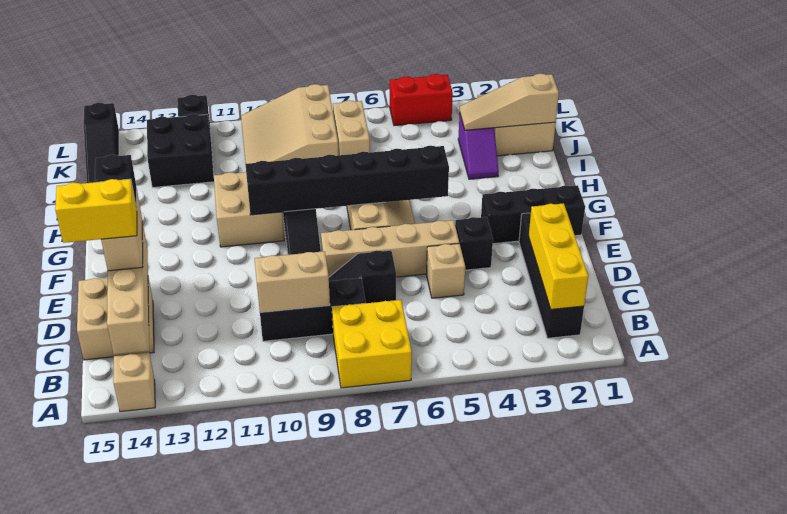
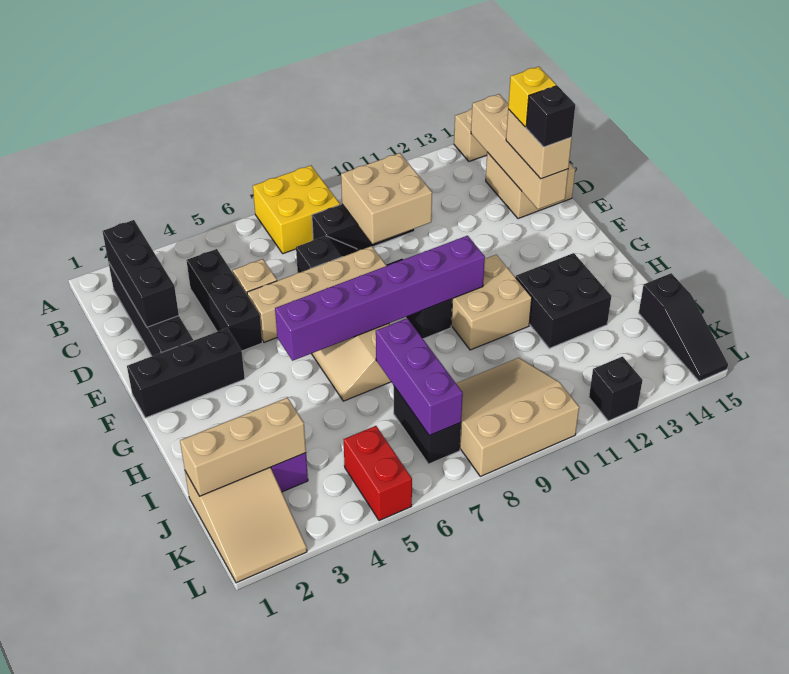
yellow brick B2:D2 level 2 -> black brick B2:D2 level 2
tan brick C9:C10 level 2 -> tan brick C9:D10 level 2
yellow brick D14:D15 level 4 -> yellow brick D14 level 4
black brick E4 level 1 -> black brick C4:E4 level 1
black brick G5:G10 level 2 -> purple brick G5:G10 level 2
none -> purple brick I7:K7 level 2
tan slope J1:J3 level 2 top 1 -> tan brick J1:J3 level 2
tan brick J7:K7 level 1 -> black brick J7:K7 level 1
tan slope J8:L10 level 1 top 8 -> tan slope J8:L10 level 1 top L
black brick J12:K13 level 1 -> black brick H12:I13 level 1
black slope J15:L15 level 1 top L -> black slope J15:L15 level 1 top J
red brick L4:L5 level 1 -> red brick K5:L5 level 1

